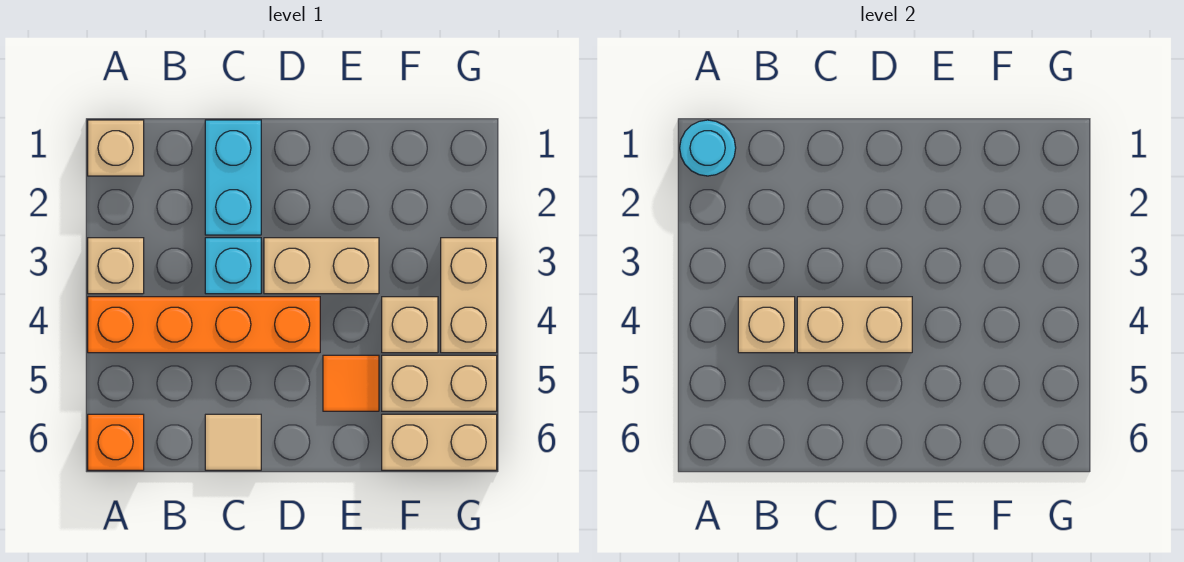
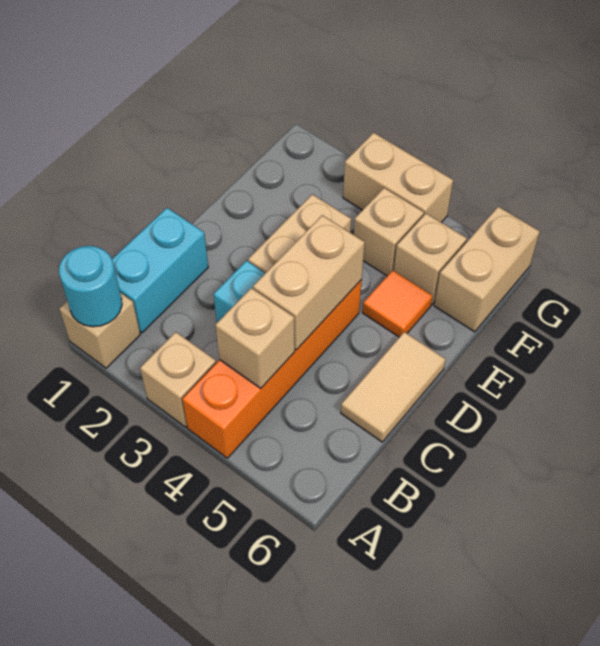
orange brick A6 level 1 -> none
cyan brick C1:C2 level 1 -> cyan brick B1:C1 level 1
tan tile C6 level 1 -> tan tile C6:D6 level 1
tan brick F5:G5 level 1 -> tan brick F5 level 1

